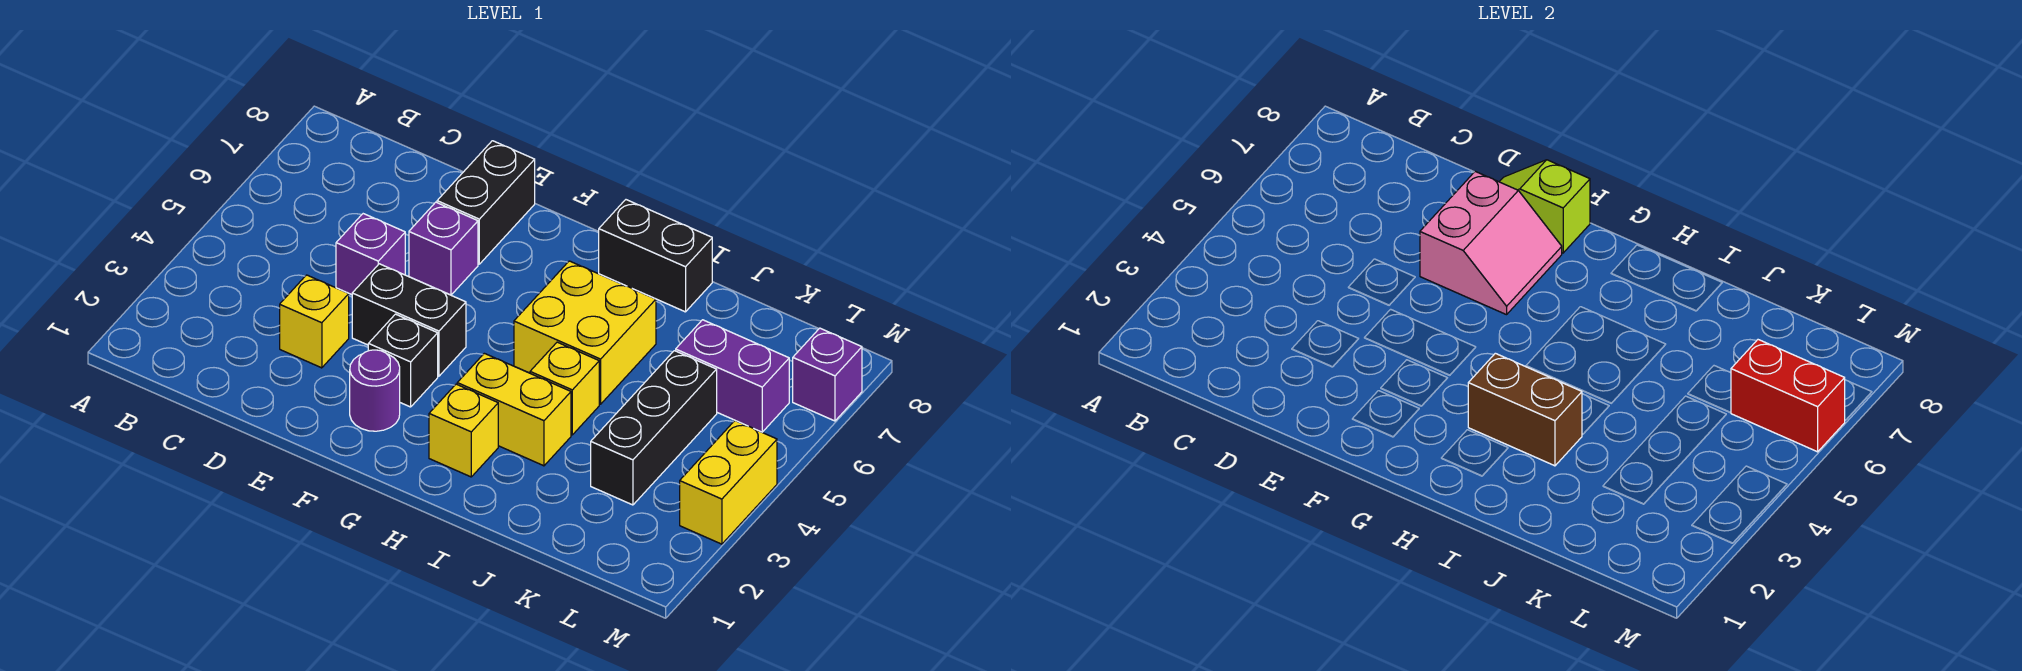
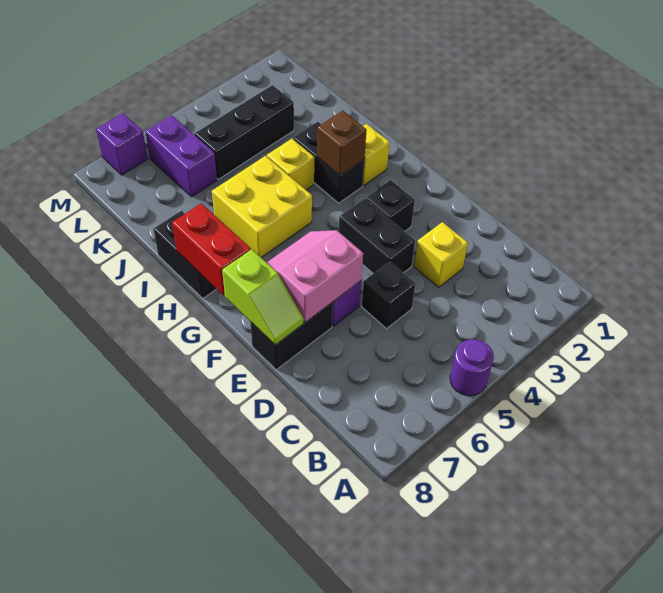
purple brick D5 level 1 -> black brick D5 level 1
purple round brick F2 level 1 -> purple round brick A5 level 1
yellow brick H3:I3 level 1 -> black brick H3:I3 level 1
brown brick H3:I3 level 2 -> brown brick H3 level 2
red brick L6:M6 level 2 -> red brick G8:H8 level 2
yellow brick M3:M4 level 1 -> none

